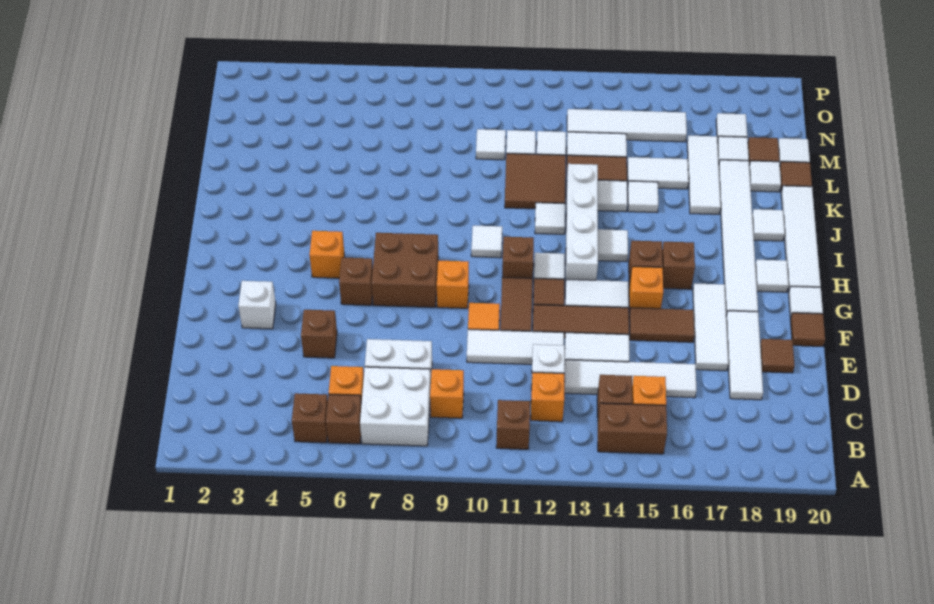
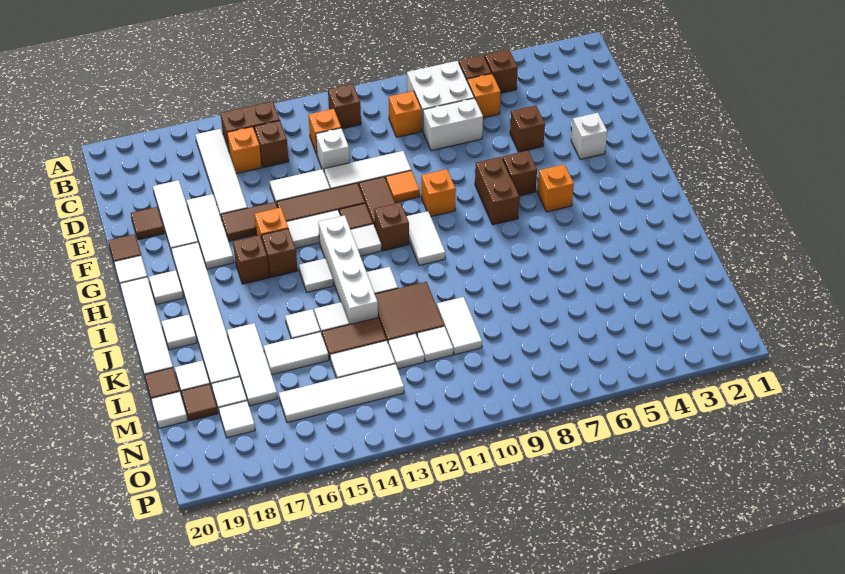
white tile D13:D16 level 1 -> white tile B16:E16 level 1
brown brick G7:H8 level 1 -> brown brick G7:H7 level 1
white tile I10 level 1 -> white tile H10:I10 level 1
white tile M10 level 1 -> white tile L10:M10 level 1

